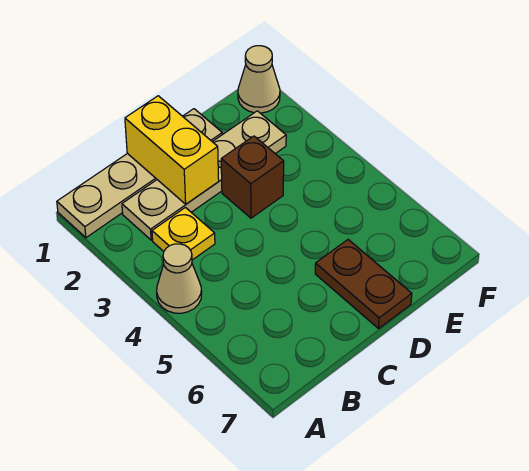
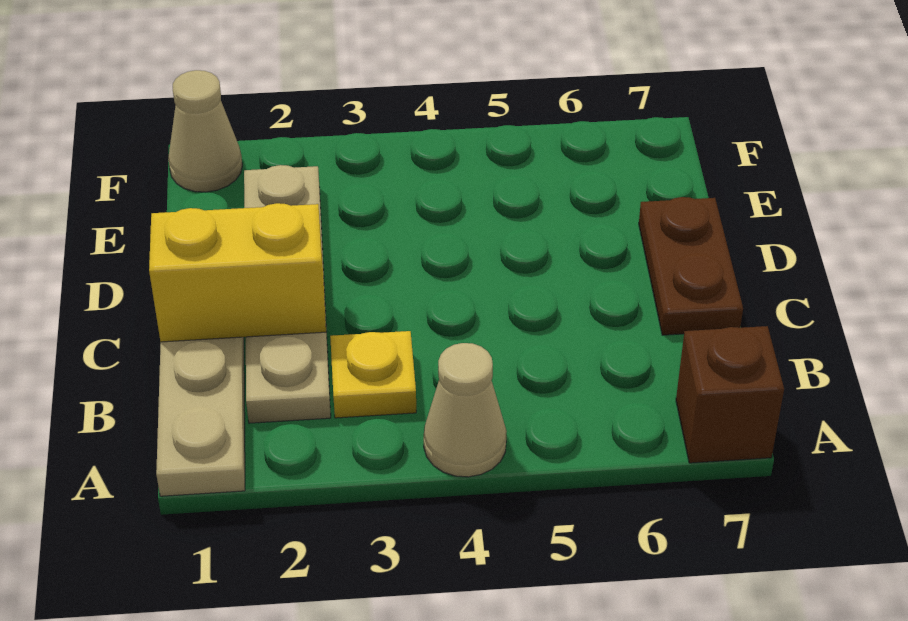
brown brick D3 level 1 -> brown brick A7 level 1
brown plate D6:D7 level 1 -> brown plate C7:D7 level 1

